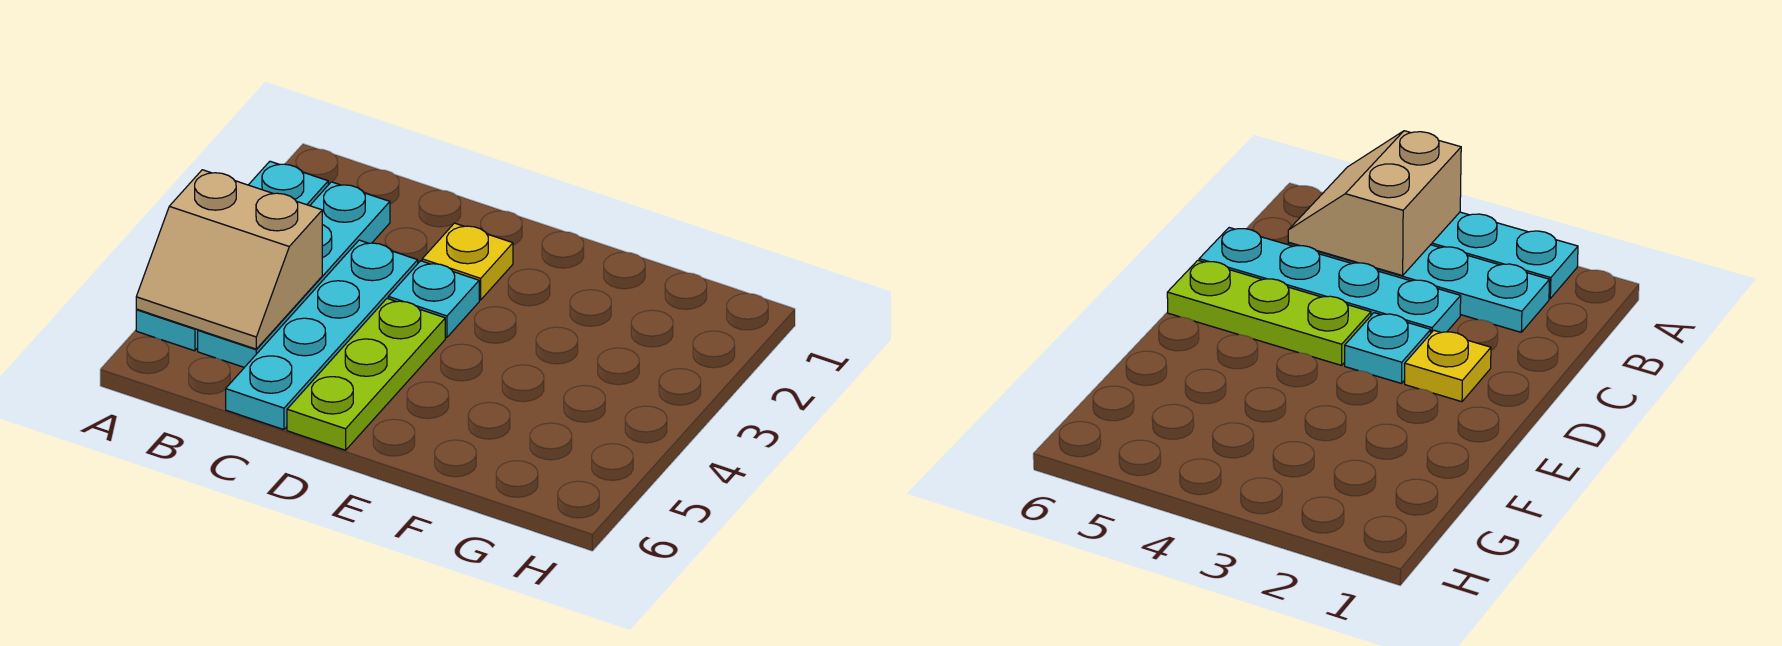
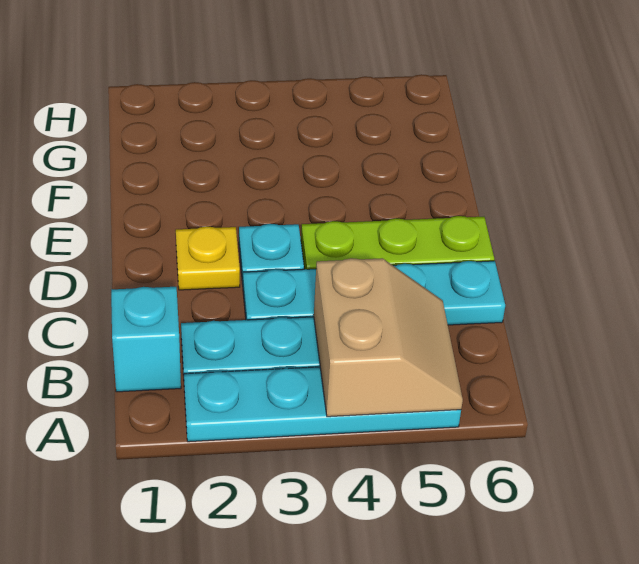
none -> cyan brick B1 level 1

